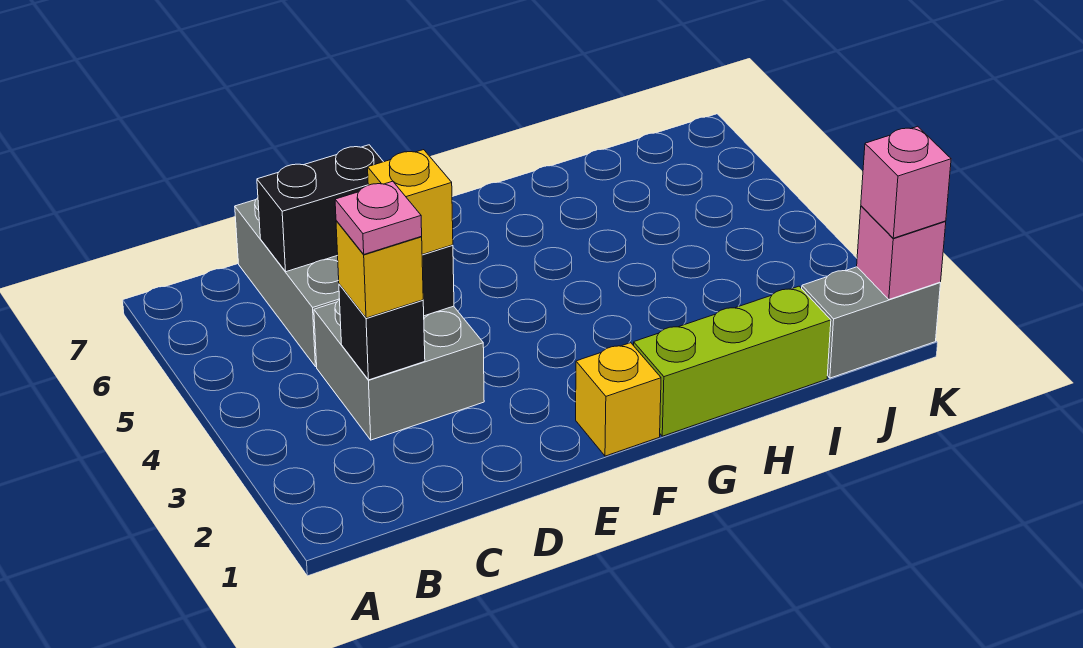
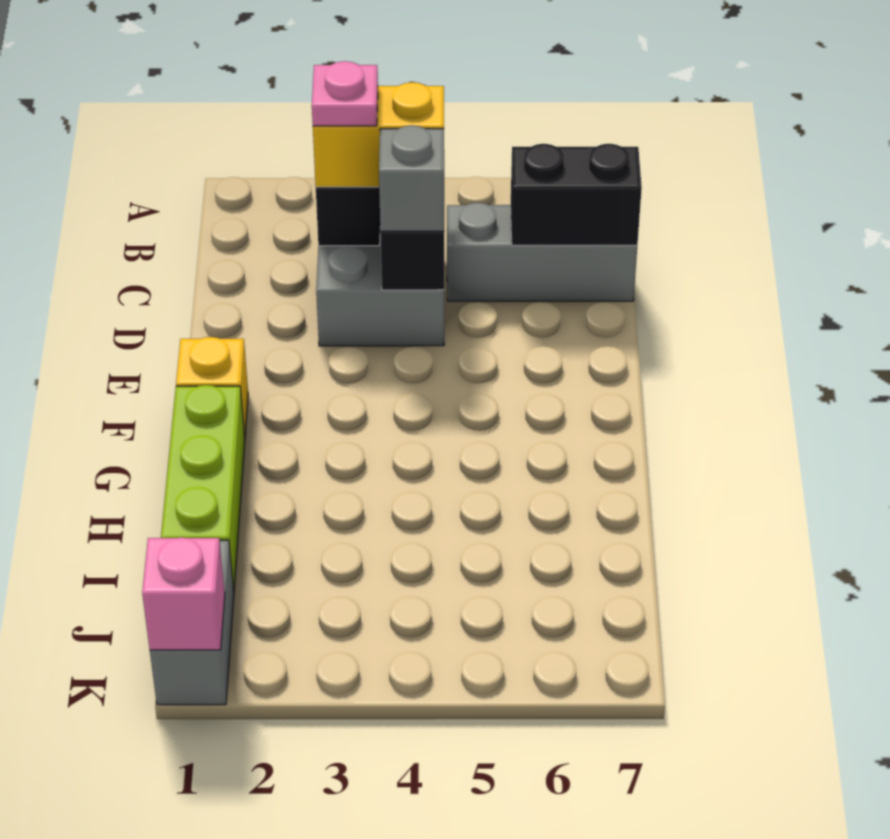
yellow brick C3 level 3 -> yellow brick C3:C4 level 3
black brick C6:D6 level 2 -> black brick C6:C7 level 2
yellow brick D4 level 3 -> grey brick D4 level 3
pink brick K1 level 3 -> none

